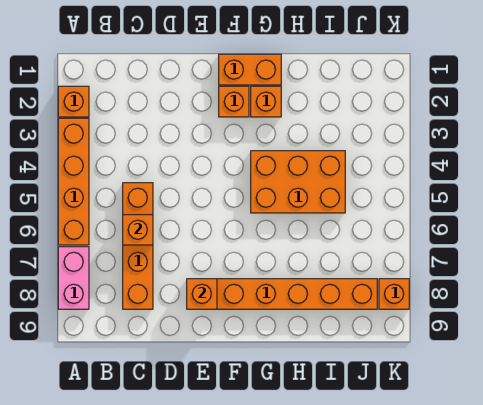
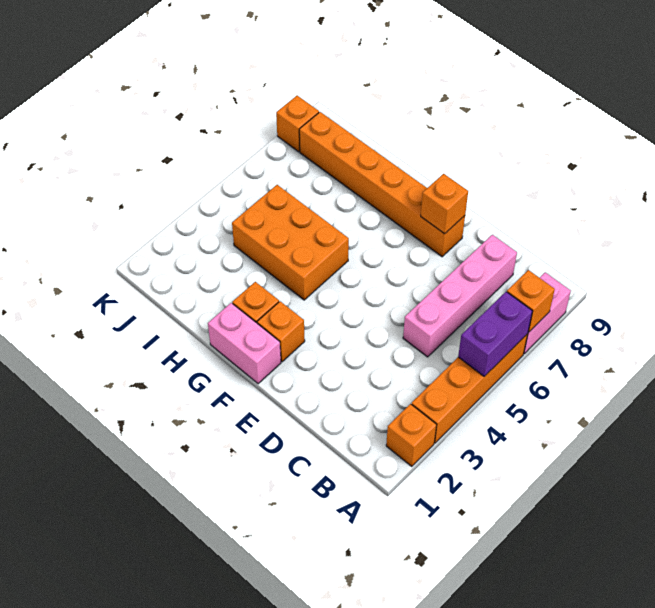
none -> purple brick A5:A6 level 2
orange brick C5:C8 level 1 -> pink brick C5:C8 level 1
orange brick C6 level 2 -> orange brick A7 level 2
orange brick F1:G1 level 1 -> pink brick F1:G1 level 1

